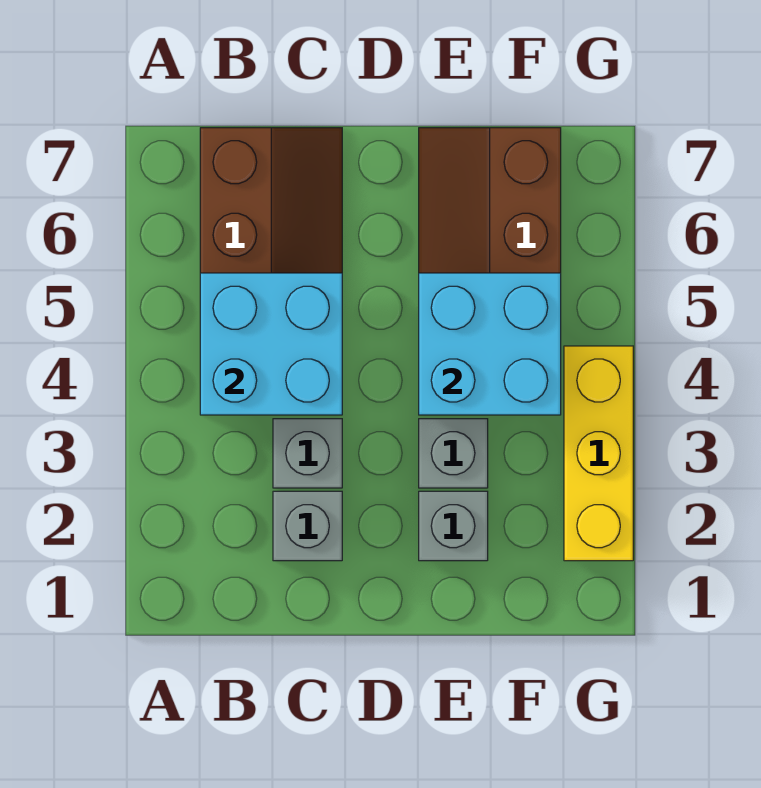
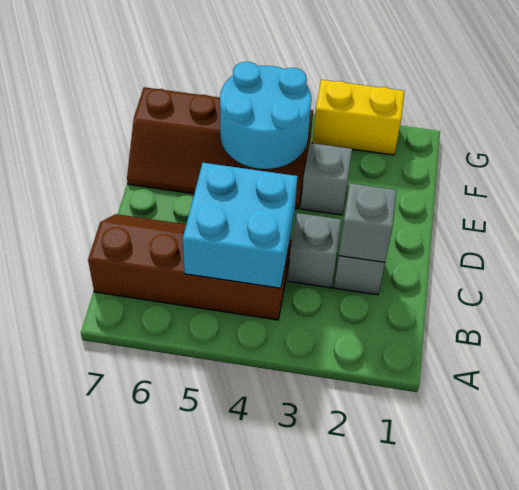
grey brick E2 level 1 -> grey brick C2 level 2
cyan brick E4:F5 level 2 -> cyan round brick E4:F5 level 2
yellow brick G2:G4 level 1 -> yellow brick G2:G3 level 1

